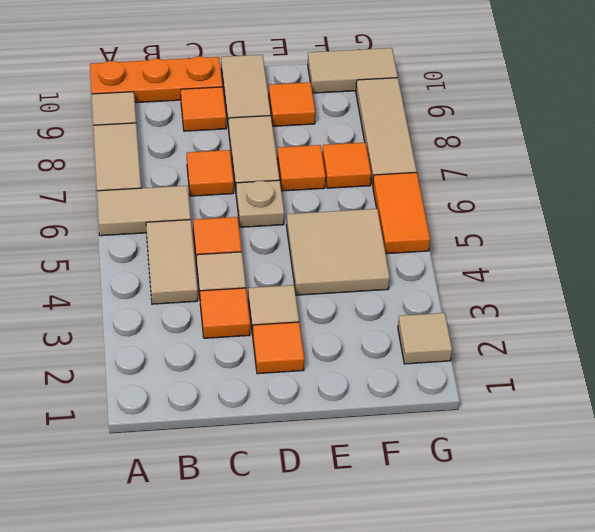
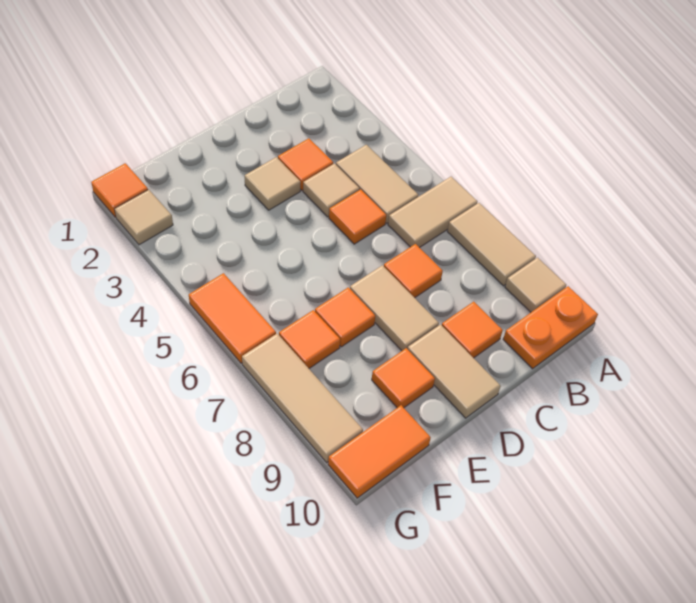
orange plate A10:C10 level 1 -> orange plate A10:B10 level 1
orange tile D2 level 1 -> orange tile G1 level 1
tan plate D6 level 1 -> none
tan tile E4:F5 level 1 -> none
tan tile F10:G10 level 1 -> orange tile F10:G10 level 1

